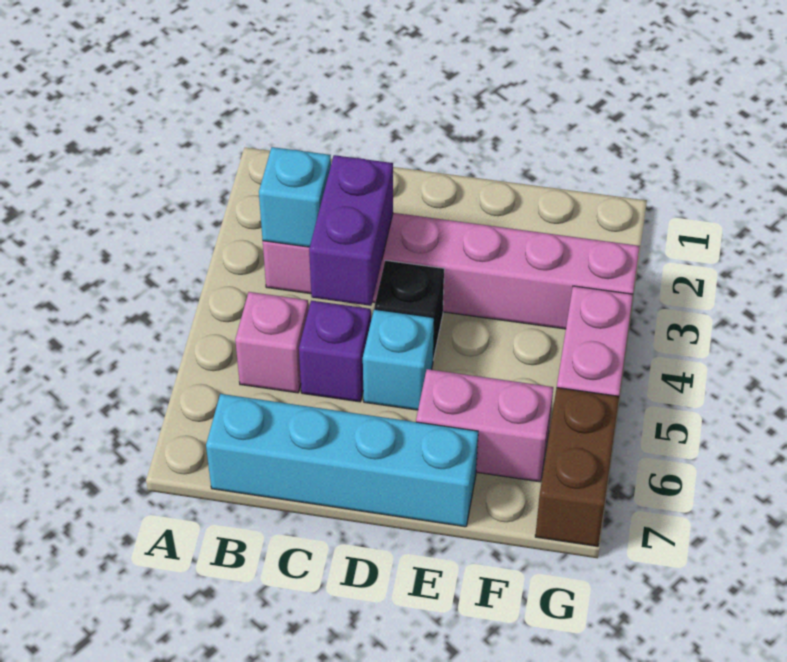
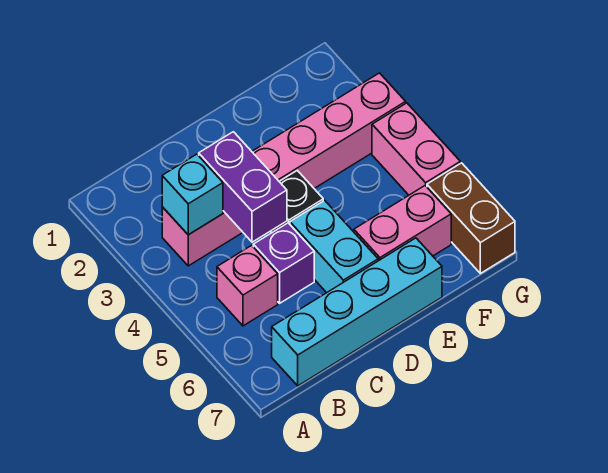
cyan brick D5 level 1 -> cyan brick D5:D6 level 1

